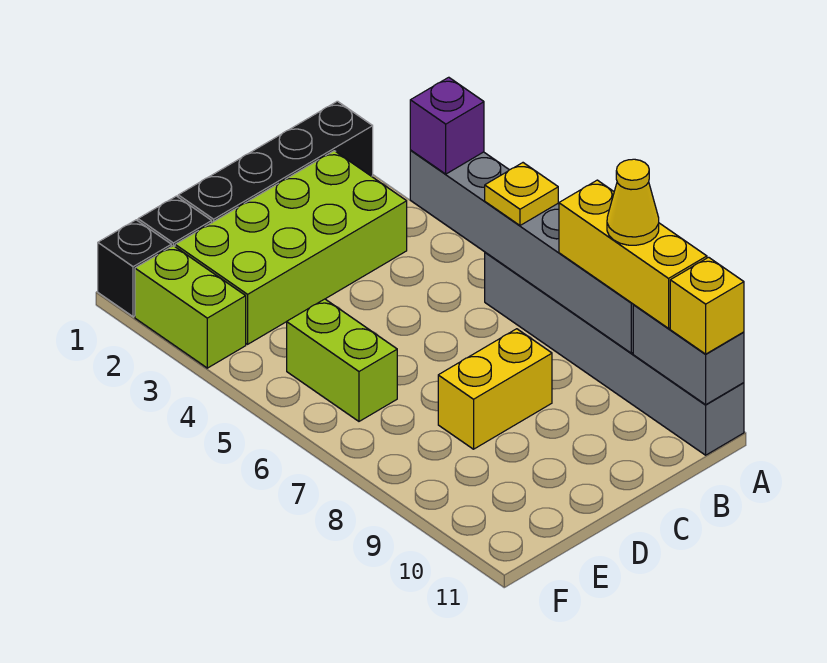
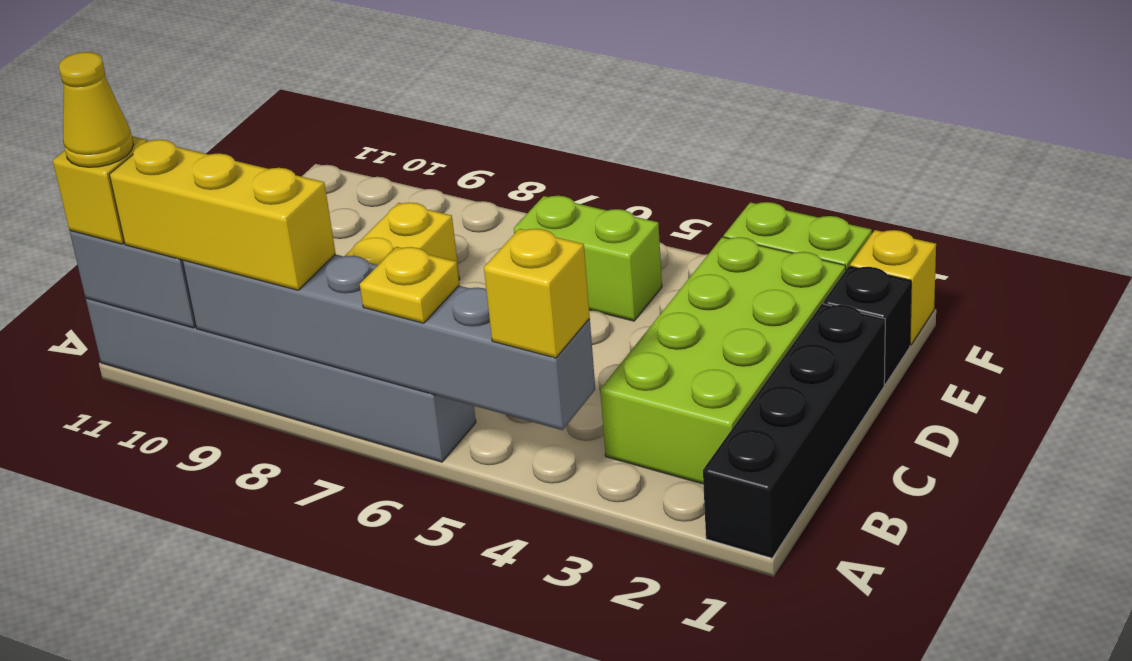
purple brick A4 level 3 -> yellow brick A4 level 3
yellow cone A9 level 4 -> yellow cone A11 level 4
black brick F1 level 1 -> yellow brick F1 level 1

